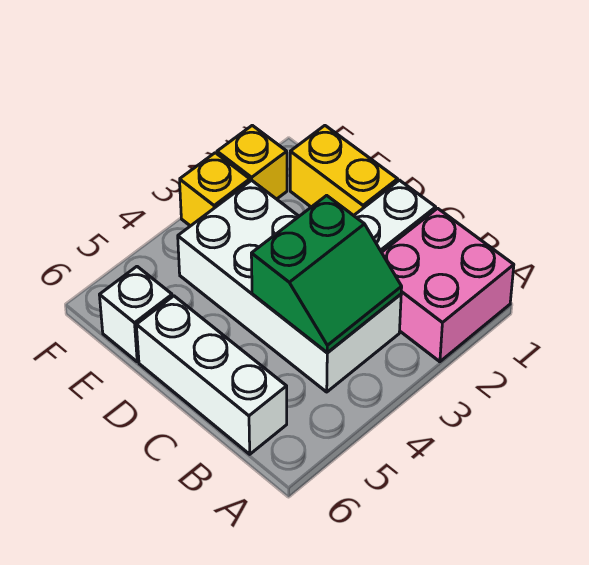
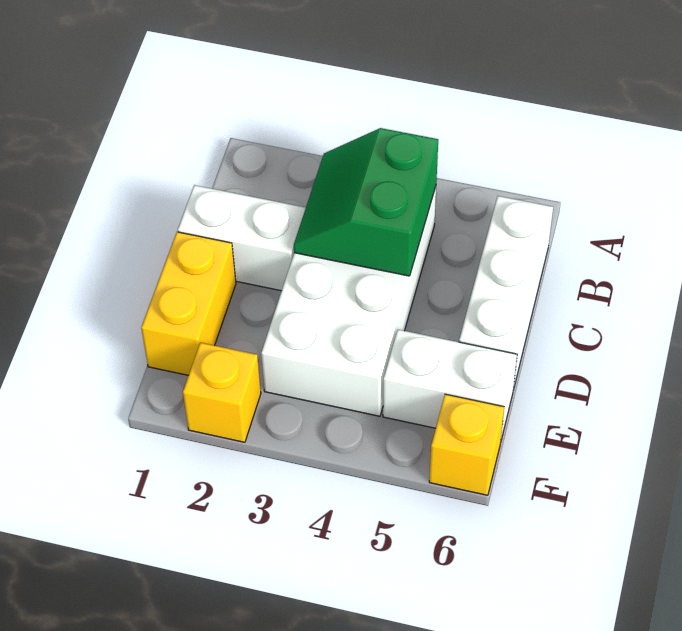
pink brick A1:B2 level 1 -> none
green slope B3:C4 level 2 top C -> green slope B3:C4 level 2 top 4
white brick E6 level 1 -> white brick E5:E6 level 1
yellow brick F3 level 1 -> yellow brick F6 level 1

